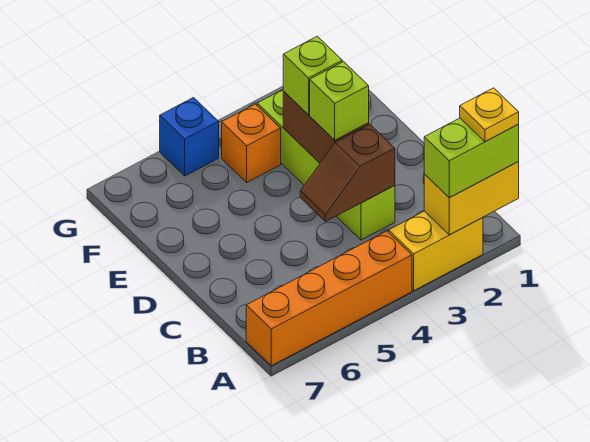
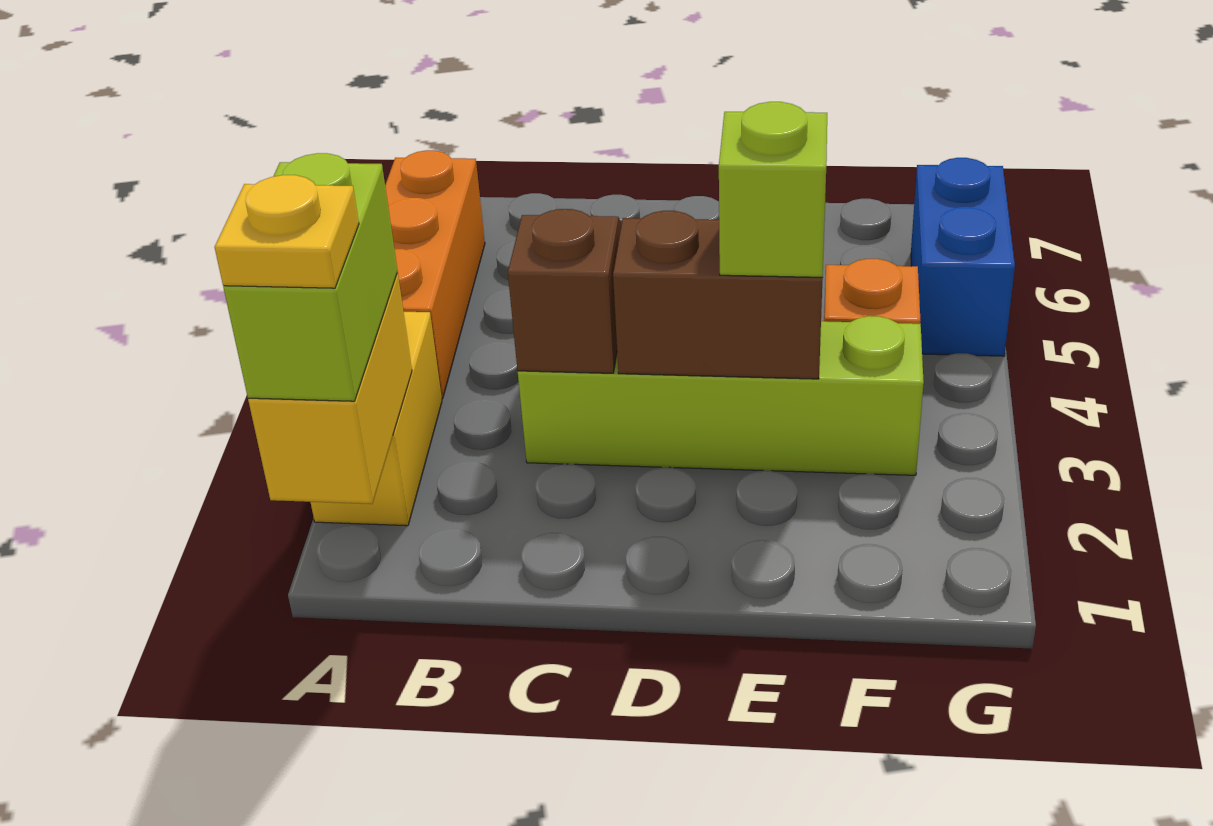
orange brick A4:A7 level 1 -> orange brick A4:A6 level 1
lime brick D3 level 3 -> none
blue brick G5 level 1 -> blue brick G5:G6 level 1

